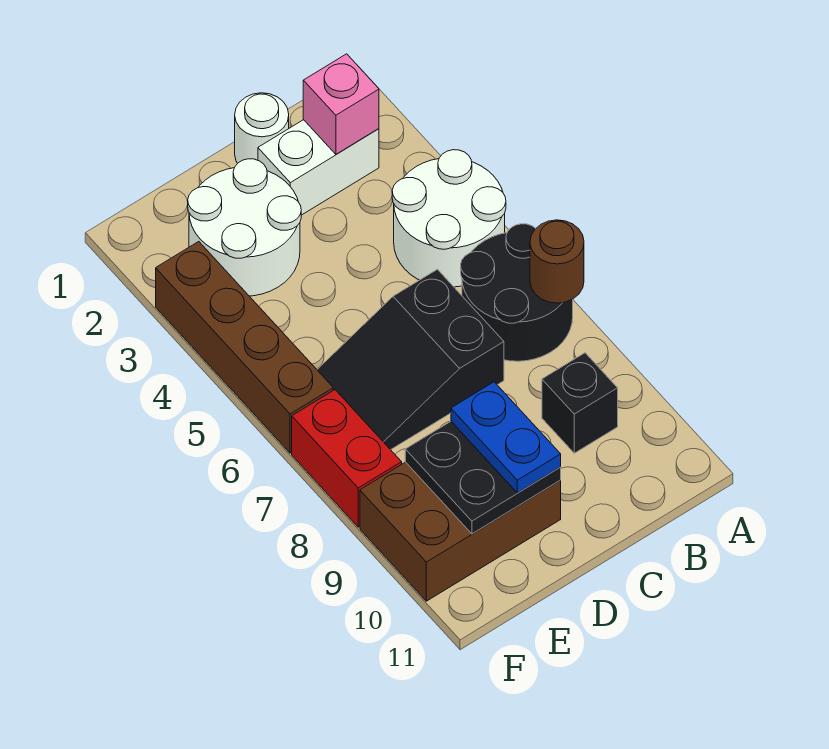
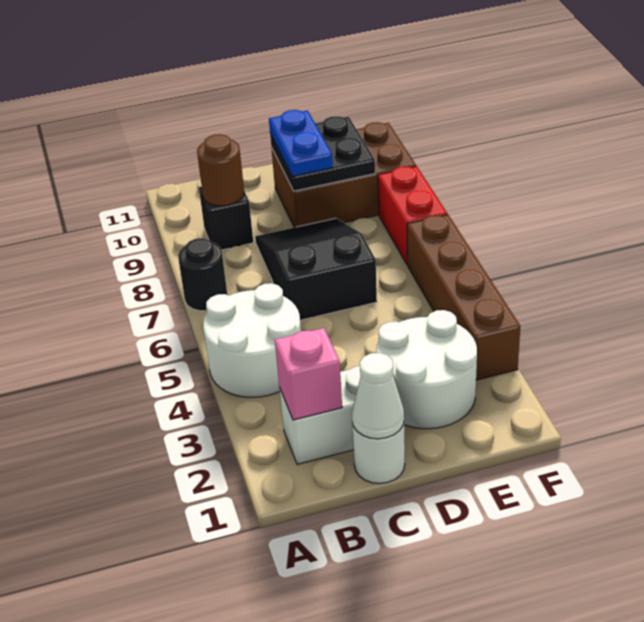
black round brick A6:B7 level 1 -> black round brick A7 level 1
brown round brick A7 level 2 -> brown round brick B9 level 2
none -> white cone C1 level 2
black slope C6:E7 level 1 top C -> black slope C6:D8 level 1 top 6

